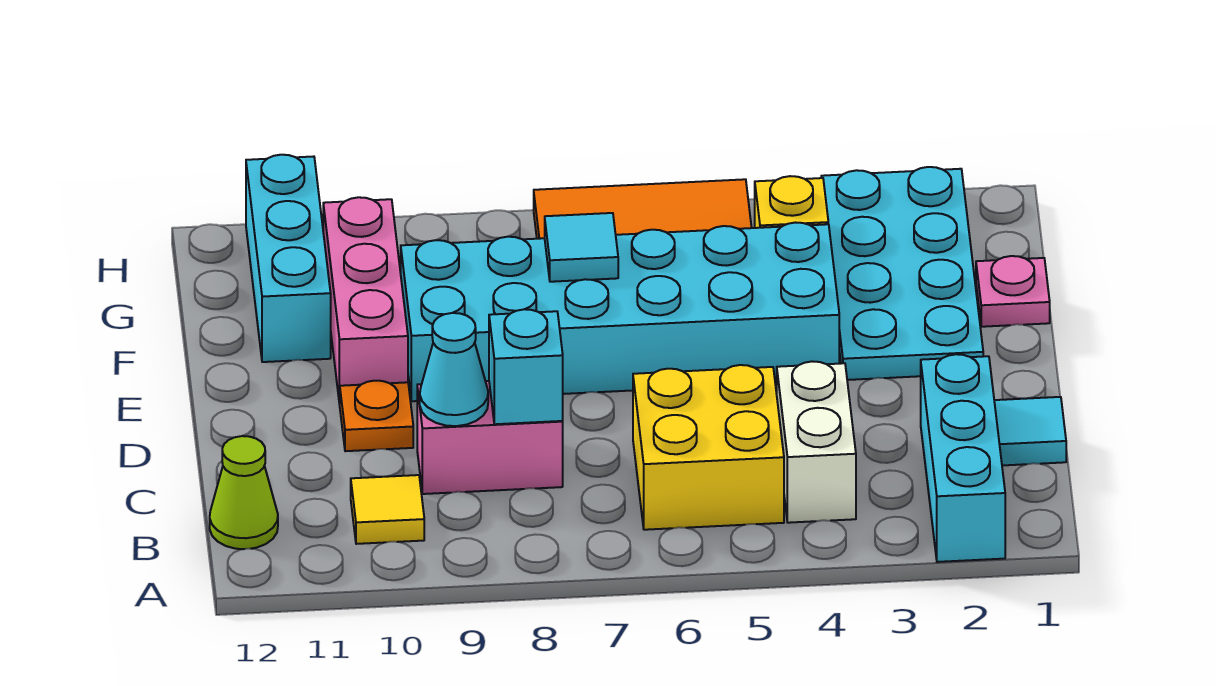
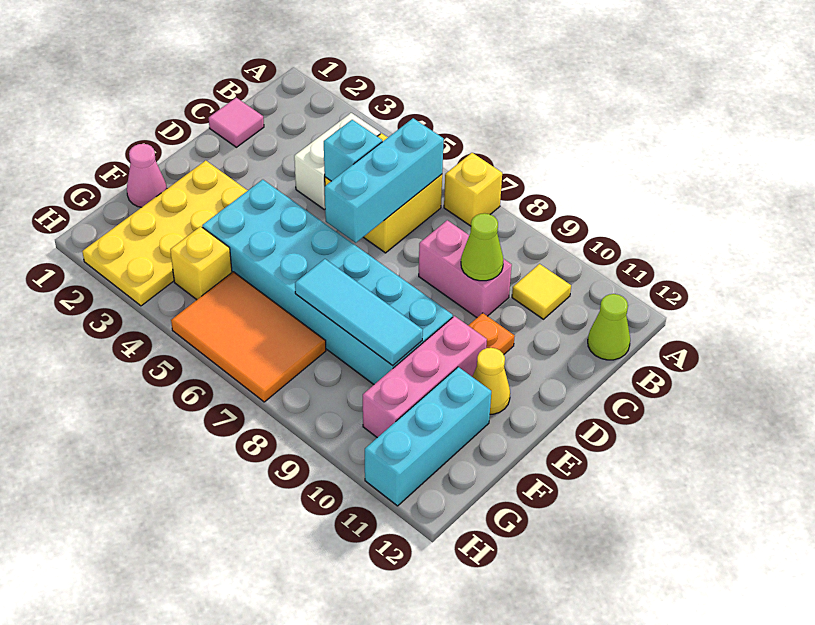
cyan brick A2:C2 level 1 -> cyan brick B6:D6 level 2
none -> yellow brick A7 level 1
cyan tile C1 level 1 -> pink tile C1 level 1
cyan brick C8 level 2 -> cyan brick C5 level 2
cyan cone C9 level 2 -> lime cone C9 level 2
cyan plate E2:H3 level 1 -> yellow plate E2:H3 level 1
none -> yellow cone E11 level 1
pink plate F1 level 1 -> pink cone F1 level 1
cyan tile F7 level 2 -> cyan tile F7:F9 level 2

